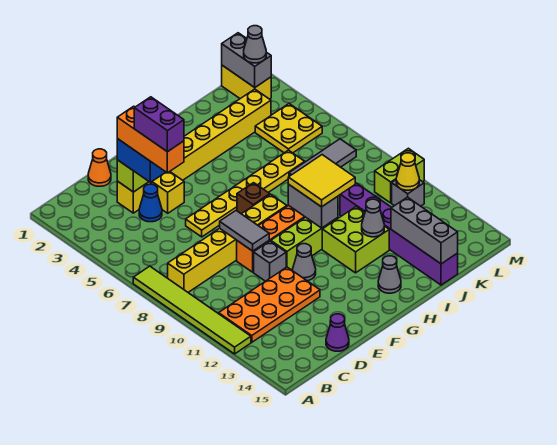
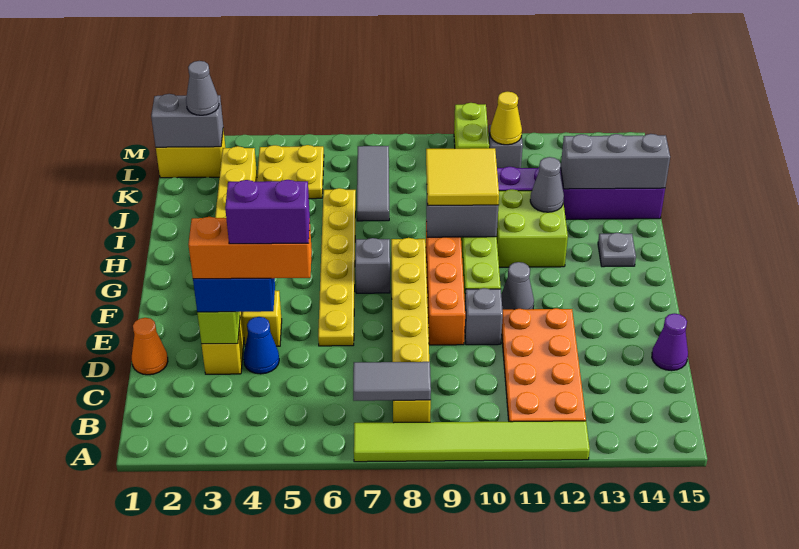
grey tile E8:E9 level 2 -> grey tile B7:B8 level 2
brown brick G7 level 1 -> grey brick G7 level 1
grey cone H14 level 1 -> grey plate H14 level 1

